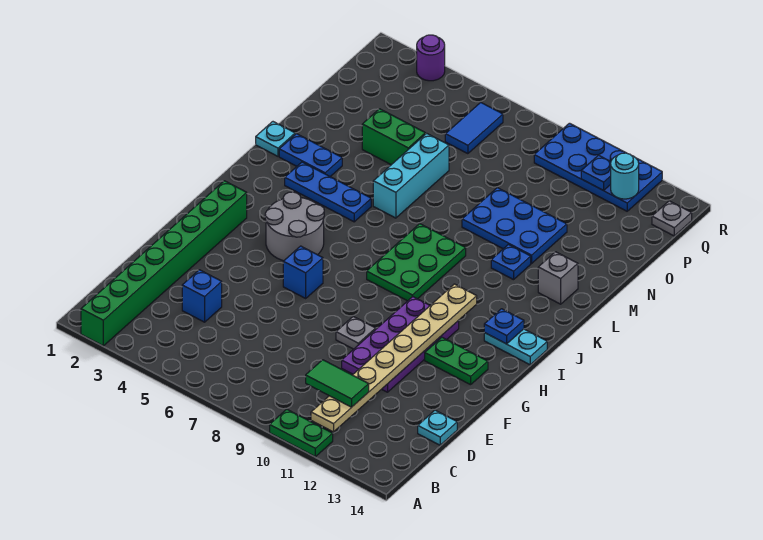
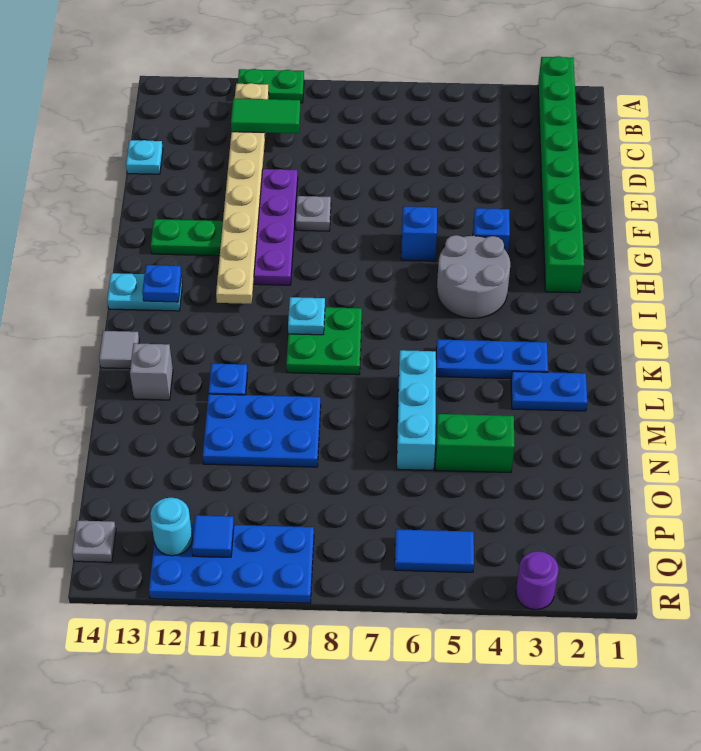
blue brick D4 level 1 -> blue brick G4 level 1
green plate I8:K9 level 1 -> green plate J8:K9 level 1
none -> grey tile K14 level 1
cyan plate L1 level 1 -> cyan plate J9 level 2
blue tile P6:Q6 level 1 -> blue tile Q5:Q6 level 1
blue plate Q11 level 2 -> blue tile Q11 level 2

